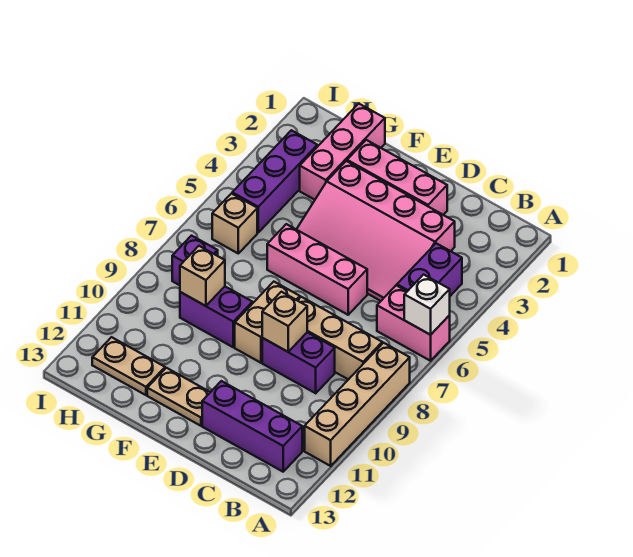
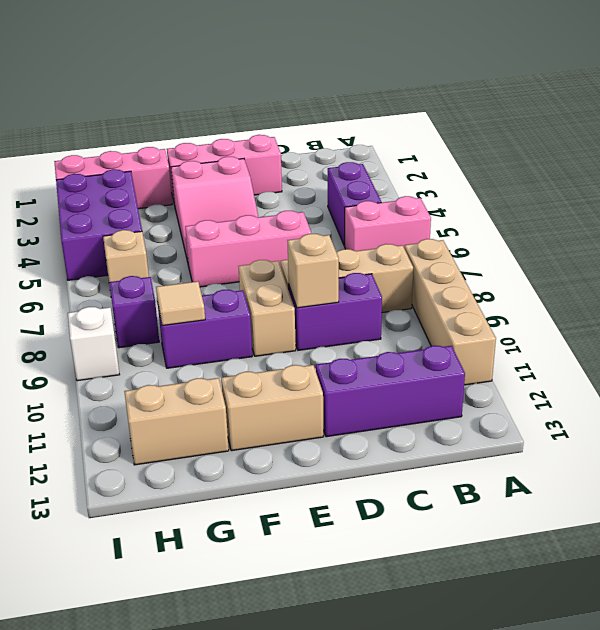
white brick A6 level 2 -> white brick I9 level 1
pink slope C3:F5 level 1 top 3 -> pink slope E3:F5 level 1 top 3
tan plate E12:F12 level 1 -> tan brick E12:F12 level 1
pink brick G1:G3 level 1 -> pink brick G2:I2 level 1
tan brick G9 level 2 -> tan tile G9 level 2
tan plate G12:H12 level 1 -> tan brick G12:H12 level 1
purple brick H3:H5 level 1 -> purple brick H3:I5 level 1

